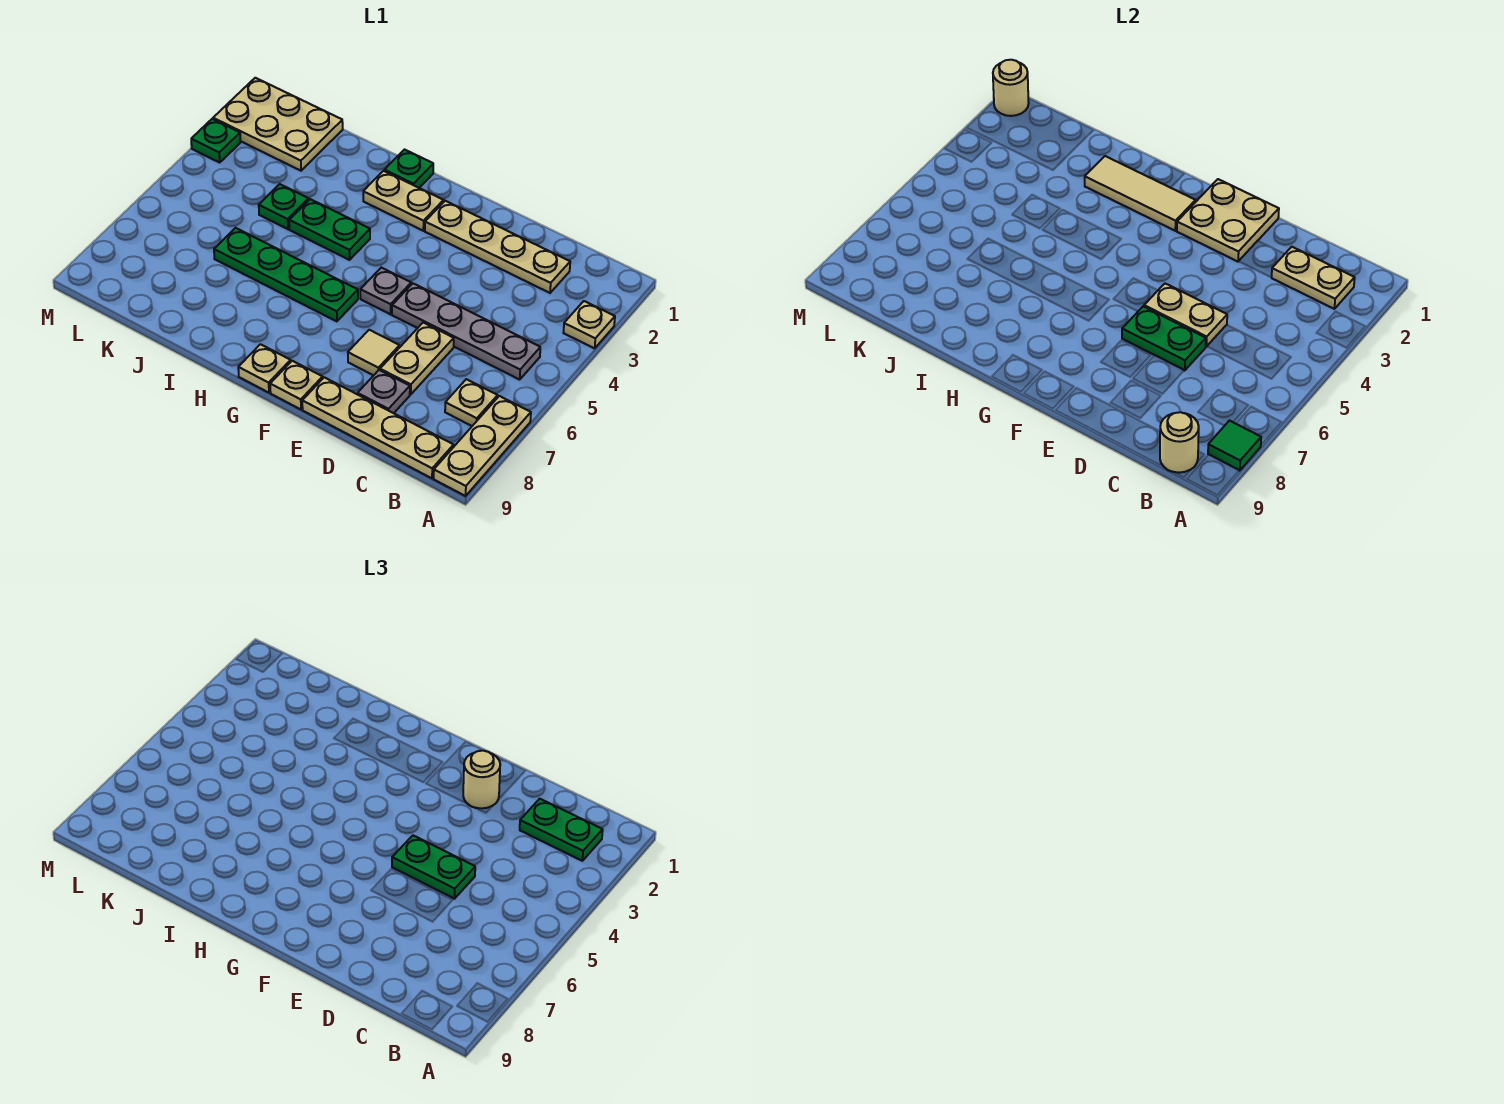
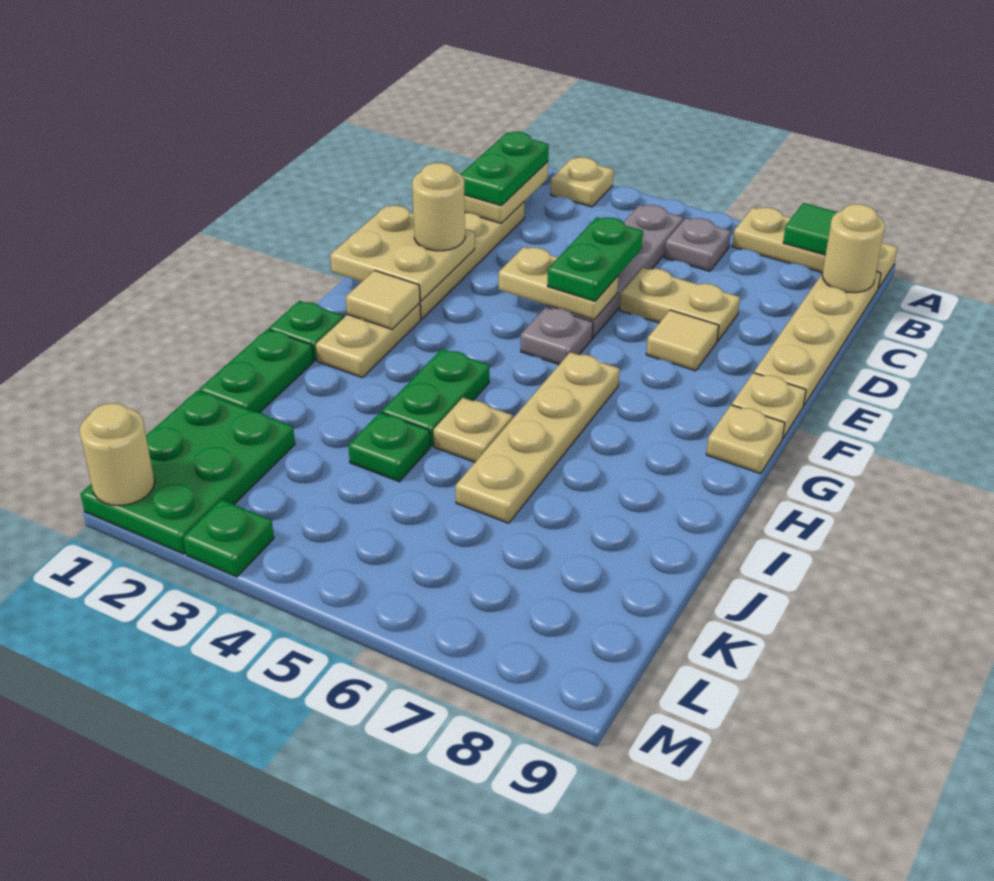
tan plate B7 level 1 -> tan plate I5 level 1
tan plate D5:E5 level 2 -> tan plate E4:E5 level 2
green plate D6:E6 level 2 -> green plate I1:J1 level 1
grey plate D8 level 1 -> grey plate B6 level 1
tan tile G2:I2 level 2 -> tan tile G2 level 2
green plate G6:J6 level 1 -> tan plate G6:J6 level 1
tan plate K1:M2 level 1 -> green plate K1:M2 level 1

